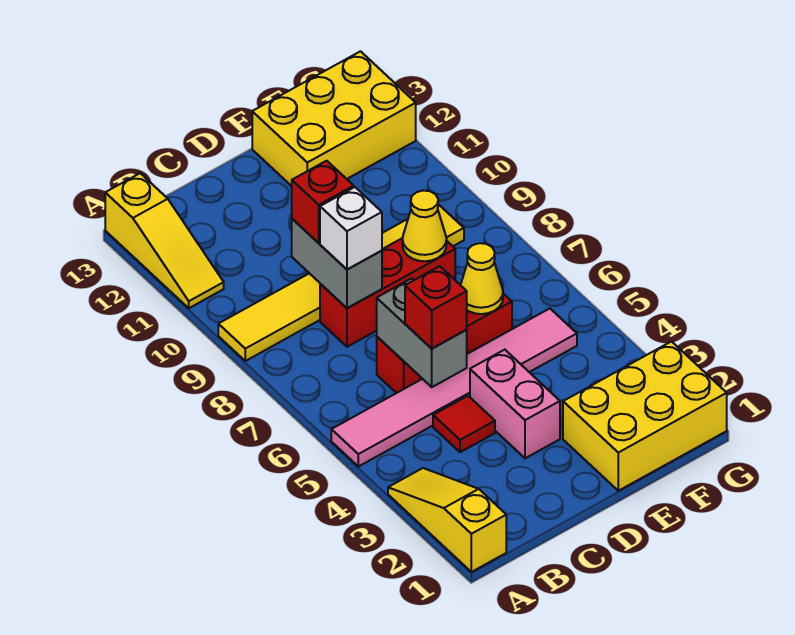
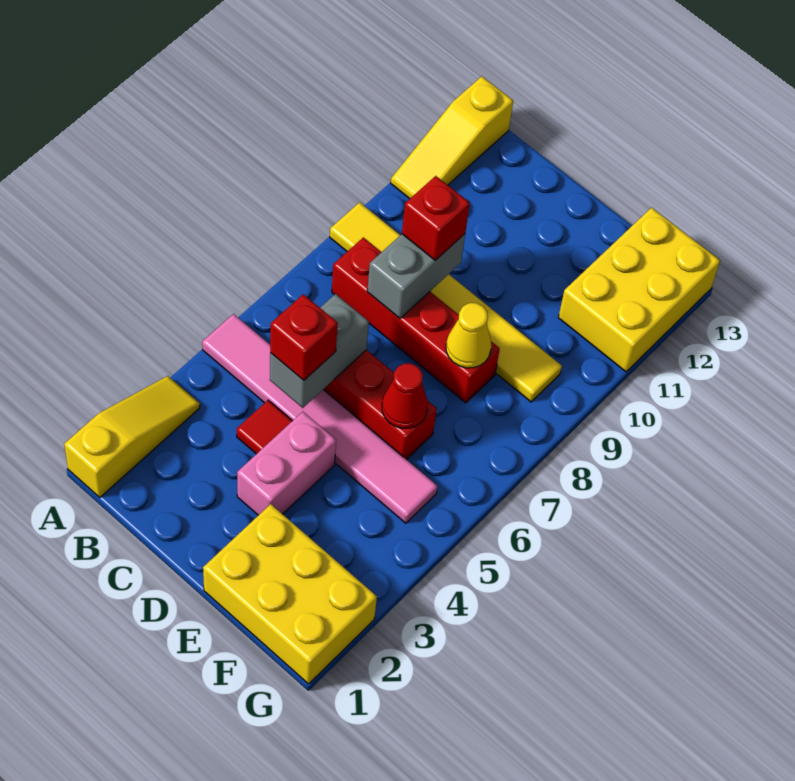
red brick C8:E8 level 1 -> red brick B8:E8 level 1
white brick C8 level 3 -> none
yellow cone E6 level 2 -> red cone E6 level 2
yellow brick E12:G13 level 1 -> yellow brick F11:G13 level 1

